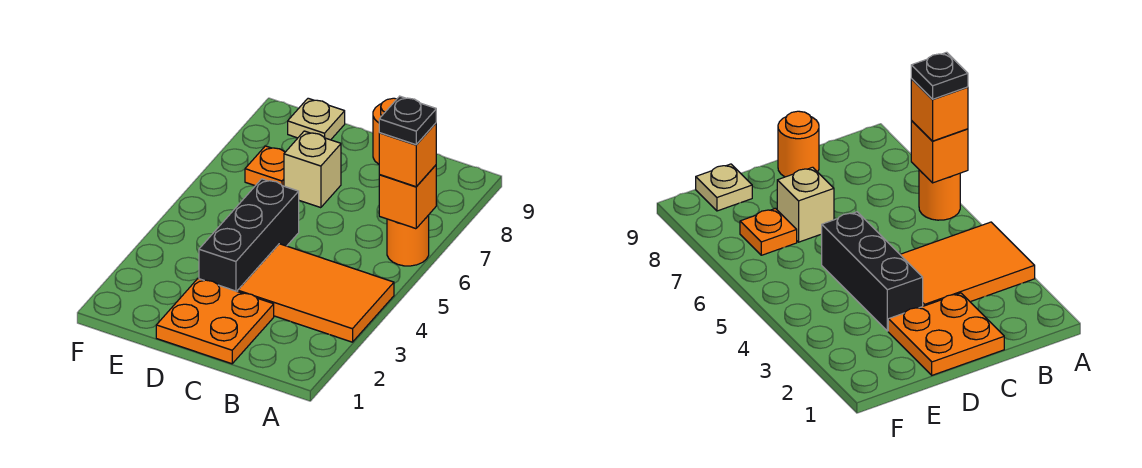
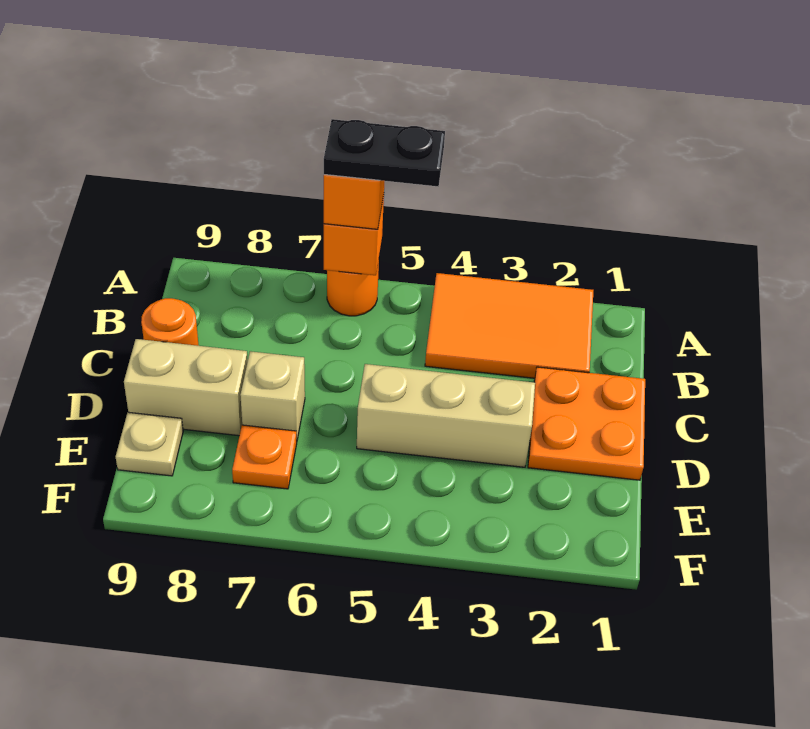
orange tile A3:C4 level 1 -> orange tile A2:B4 level 1
black plate A6 level 4 -> black plate A5:A6 level 4
black brick D3:D5 level 1 -> tan brick D3:D5 level 1
none -> tan brick D8:D9 level 1

